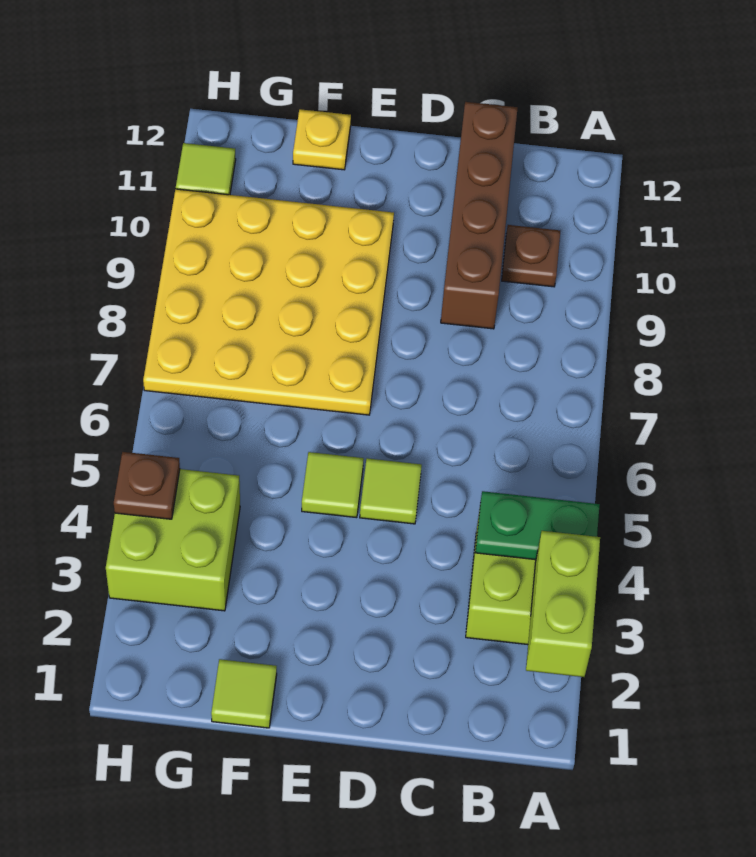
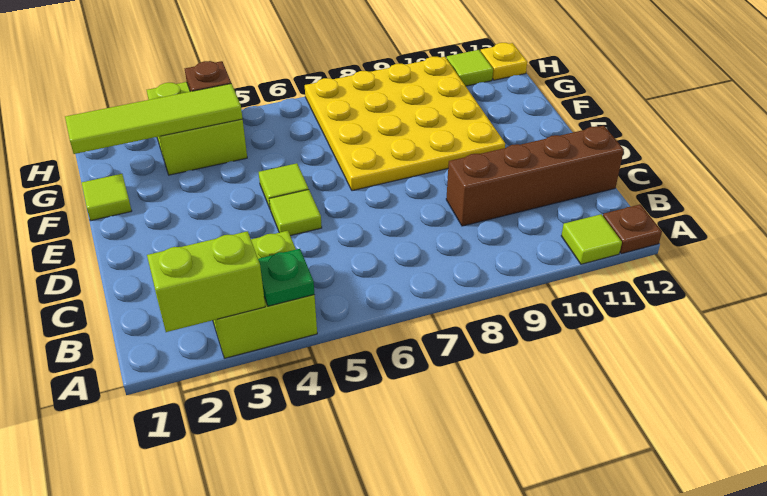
green plate A4:B4 level 2 -> green plate A4 level 2
none -> lime tile A11 level 1
brown plate B10 level 1 -> brown plate A12 level 1
yellow plate F12 level 1 -> yellow plate H12 level 1
none -> lime tile G1:G4 level 2

